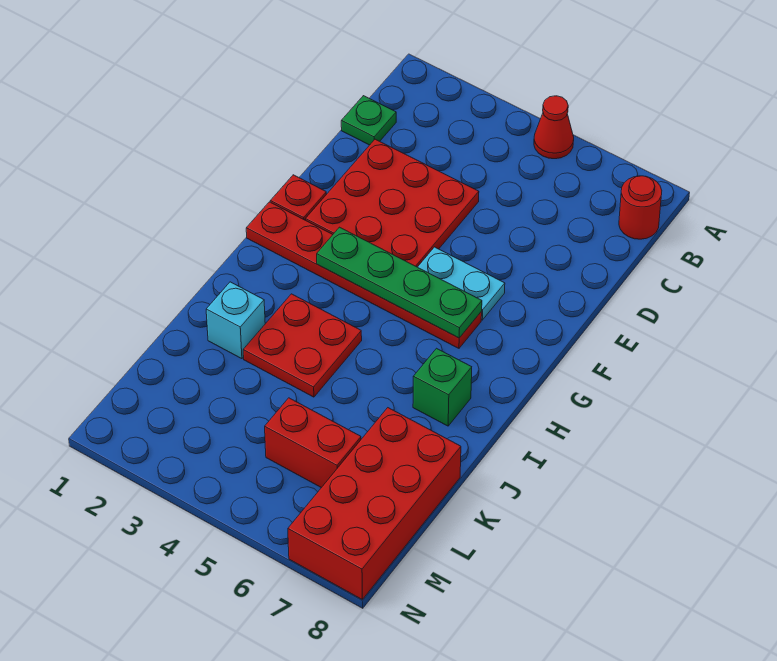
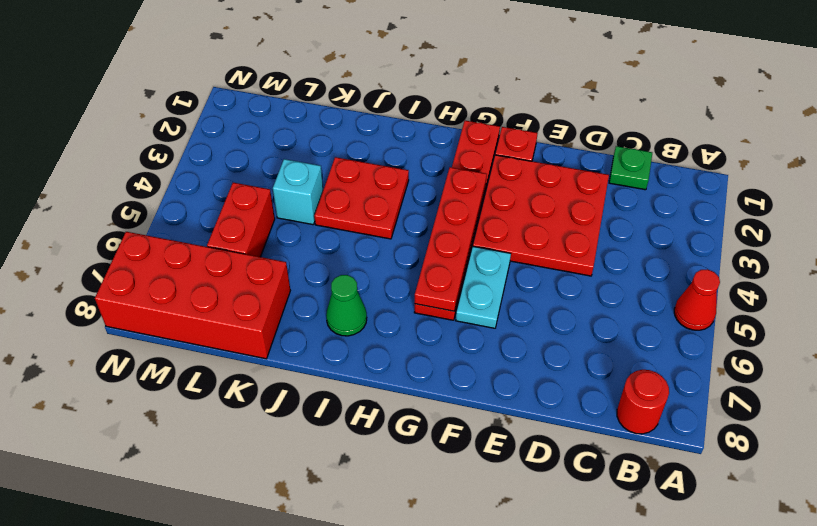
green plate G3:G6 level 2 -> red plate G3:G6 level 2
green brick I7 level 1 -> green cone I7 level 1
cyan brick J2 level 1 -> cyan brick K4 level 1

